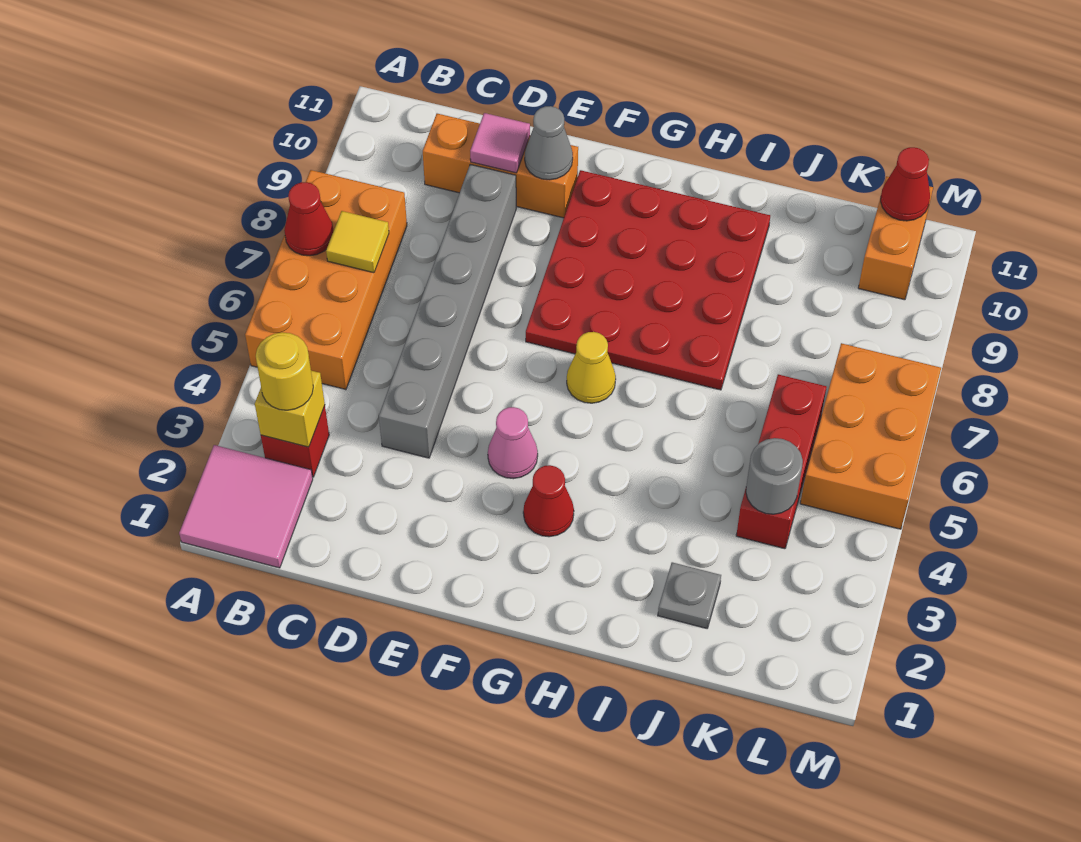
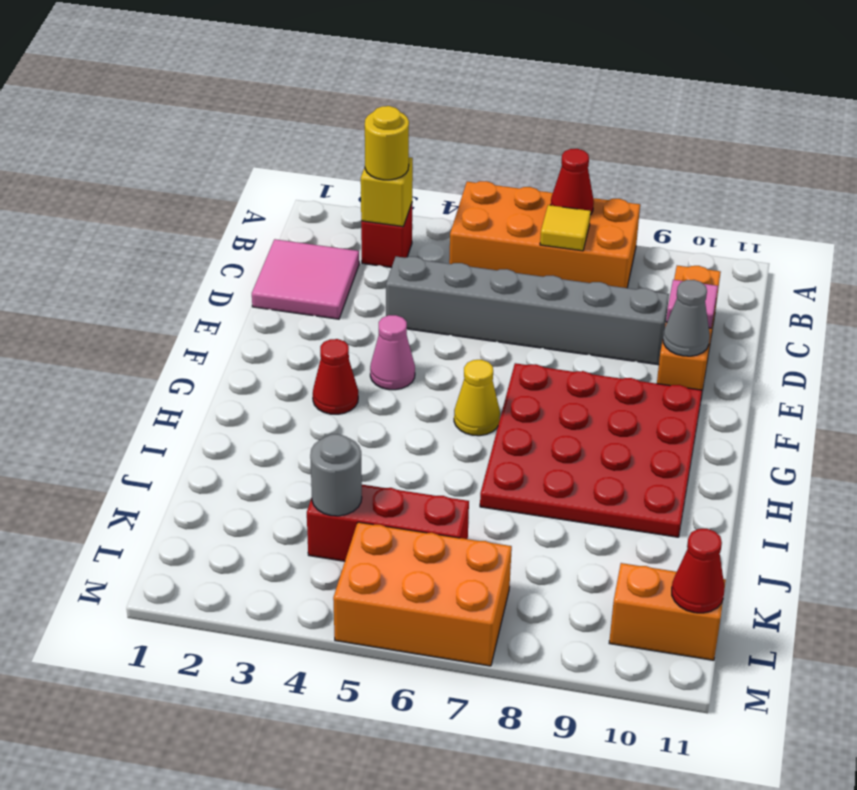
pink tile A1:B2 level 1 -> pink tile C1:D2 level 1
grey plate J2 level 1 -> none

